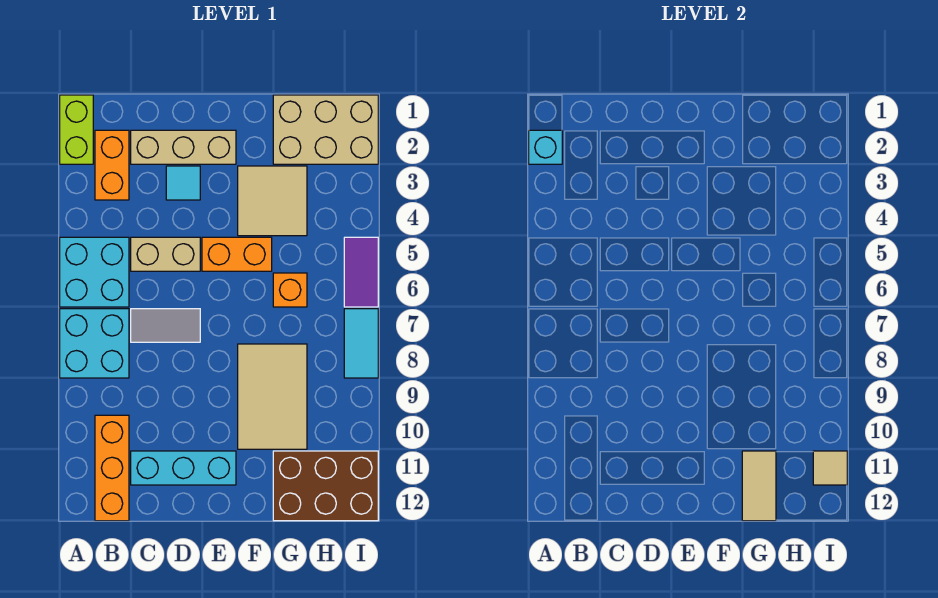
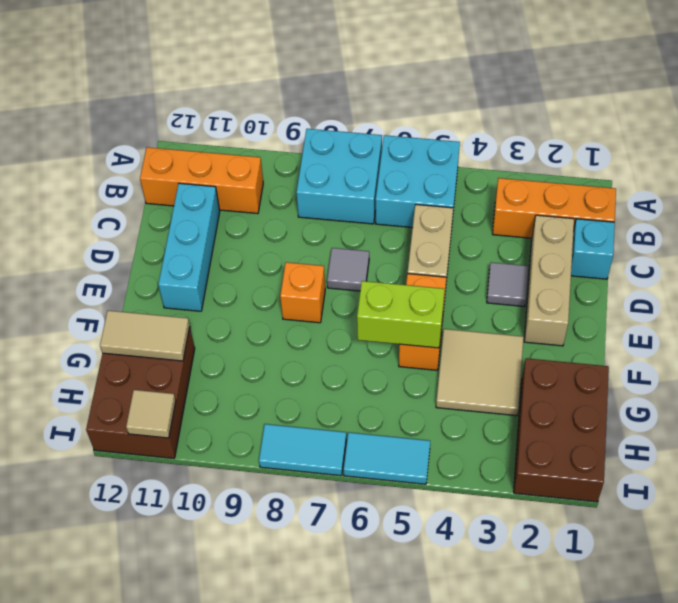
lime brick A1:A2 level 1 -> lime brick F5:F6 level 2
cyan brick A2 level 2 -> cyan brick C1 level 1
orange brick B2:B3 level 1 -> orange brick B1:B3 level 1
grey tile C7:D7 level 1 -> grey tile D7 level 1
cyan tile D3 level 1 -> grey tile D3 level 1
tan tile F8:G10 level 1 -> none
tan brick G1:I2 level 1 -> brown brick G1:I2 level 1
orange brick G6 level 1 -> orange brick E8 level 1
purple tile I5:I6 level 1 -> cyan tile I5:I6 level 1

